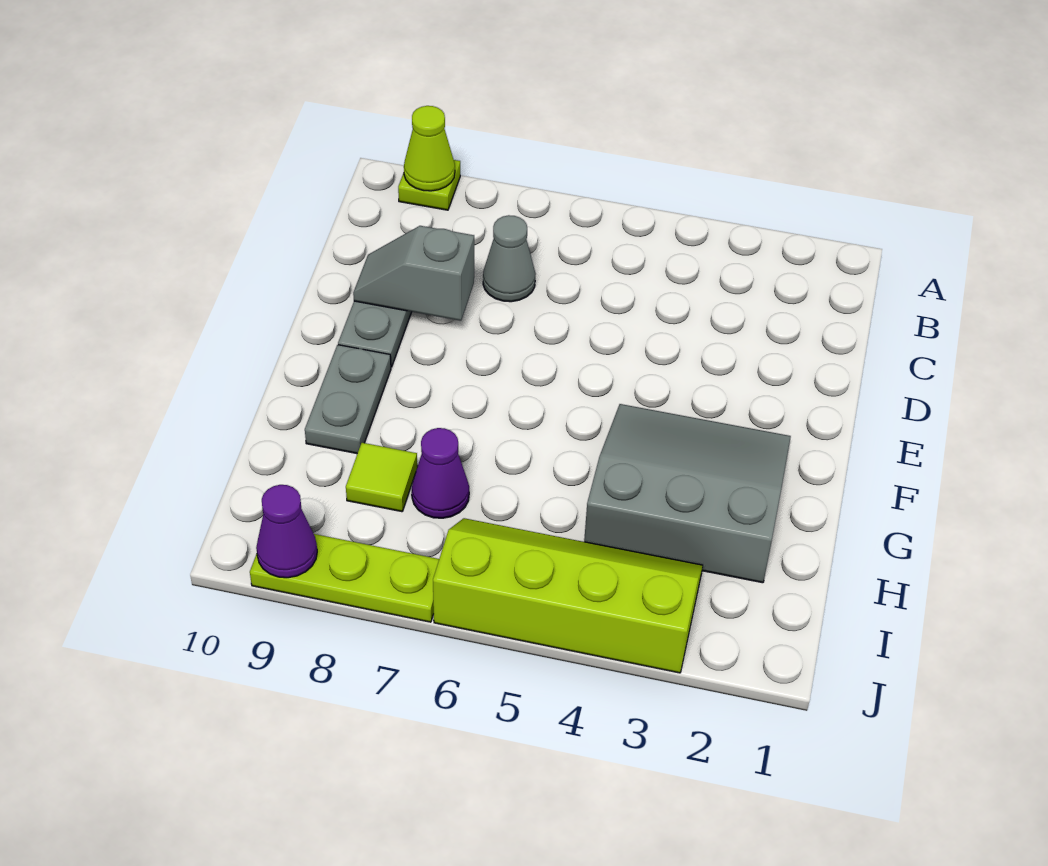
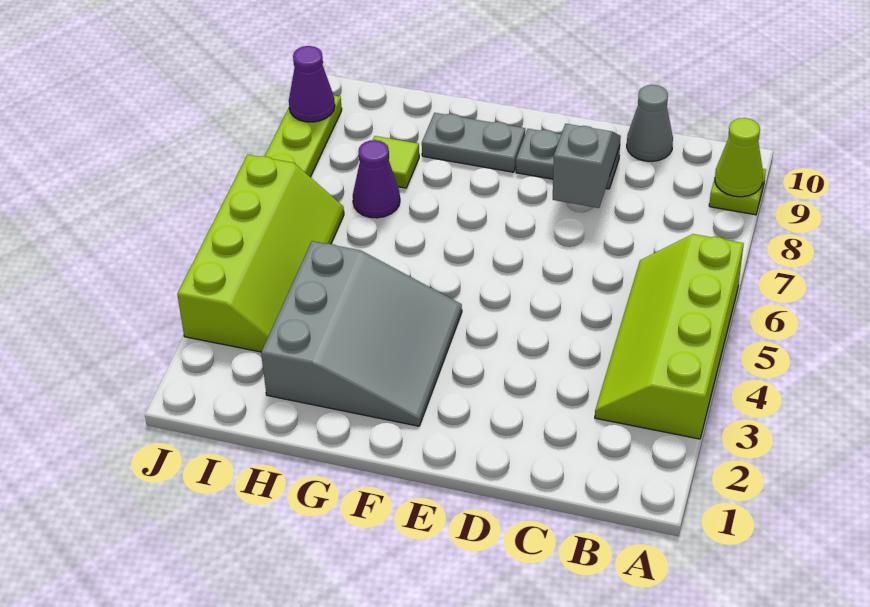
none -> lime slope A3:B6 level 1 top A
grey cone C7 level 1 -> grey cone C10 level 1

